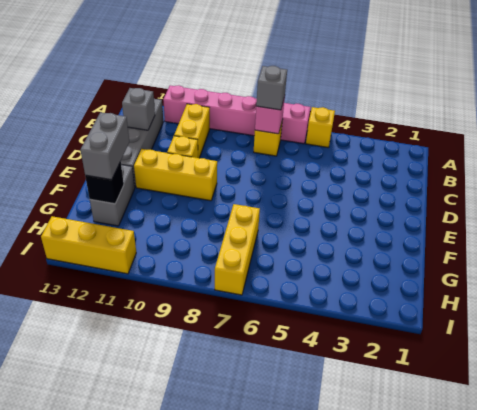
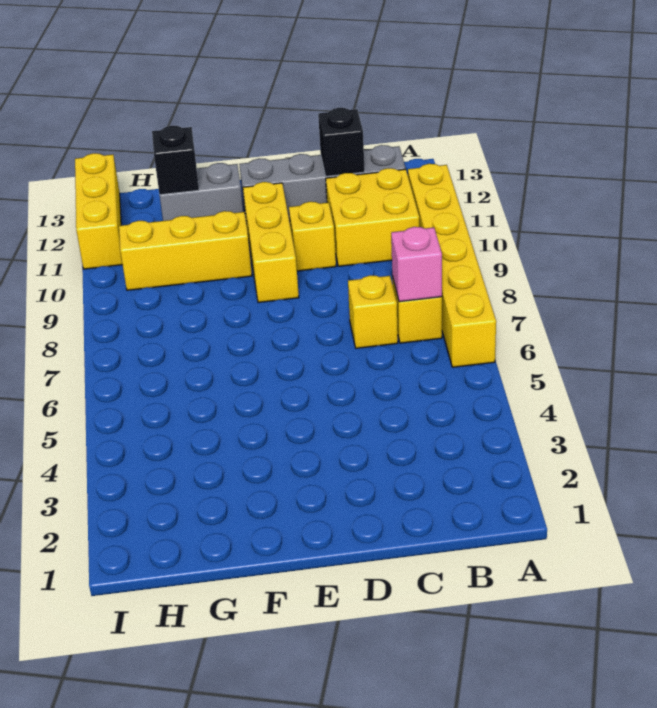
yellow brick A5 level 1 -> yellow brick C7 level 1
pink brick A6:A11 level 1 -> yellow brick A6:A11 level 1
grey brick B7 level 3 -> none
yellow brick B10:C10 level 1 -> yellow brick B10:C11 level 1
grey brick C12 level 2 -> black brick C12 level 2
grey brick F12:G12 level 3 -> none
yellow brick G7:I7 level 1 -> yellow brick F10:H10 level 1

